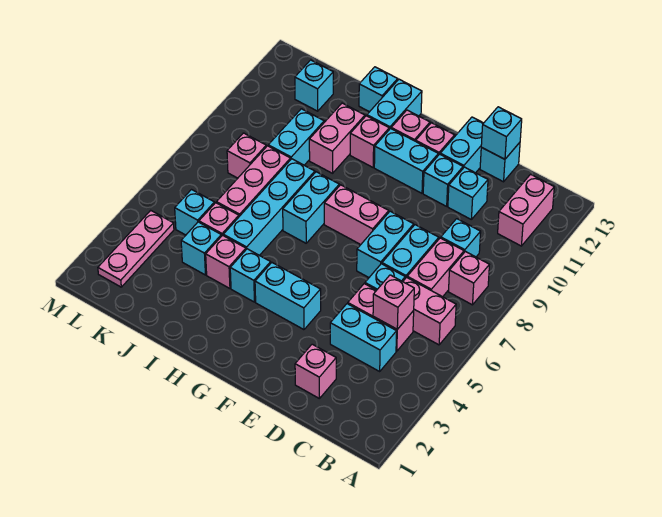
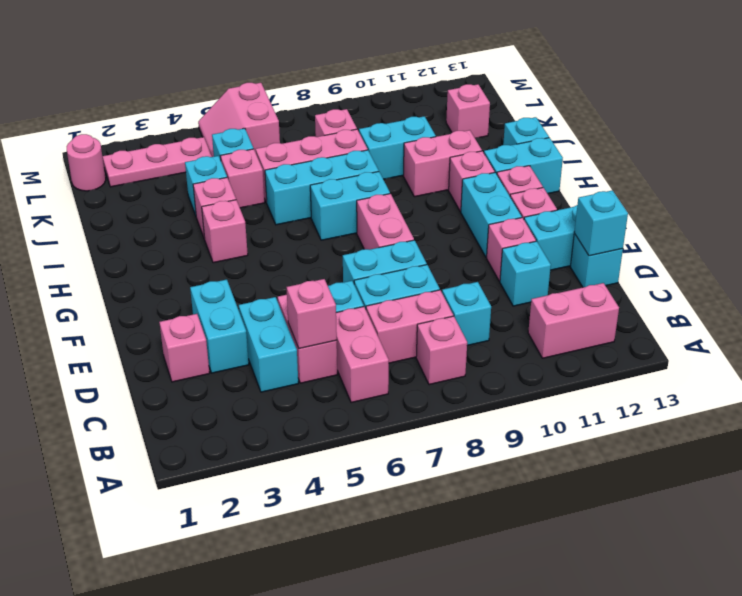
cyan brick E11 level 1 -> pink brick E11 level 1
cyan brick F4:G4 level 1 -> cyan brick D3:E3 level 1
cyan brick H4 level 1 -> pink brick H4 level 1
cyan brick I5:I8 level 1 -> cyan brick I6:I8 level 1
cyan brick K12 level 1 -> pink brick K12 level 1
none -> pink round brick L1 level 1
none -> pink slope L5:M6 level 1 top 6

